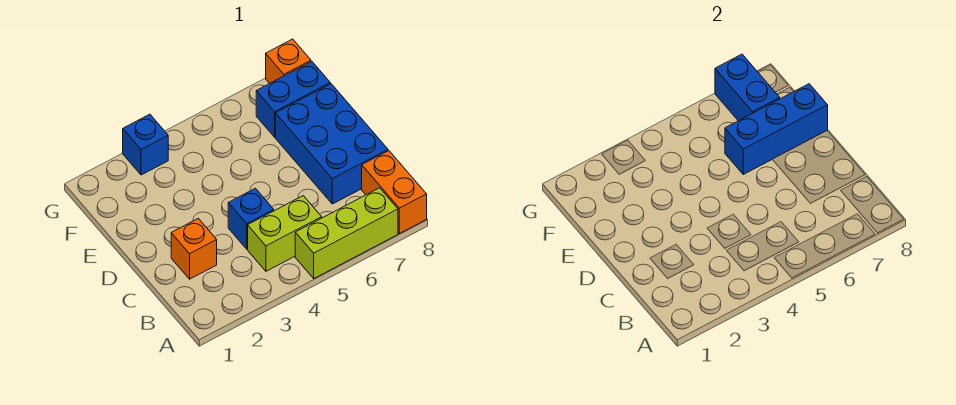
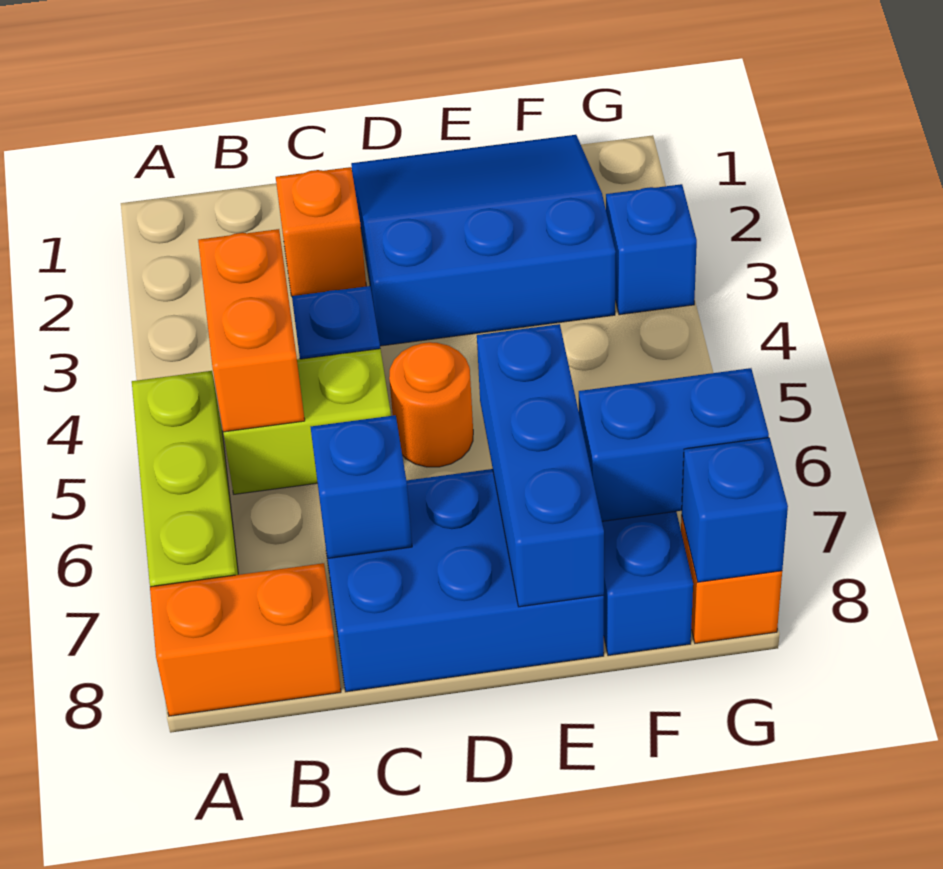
lime brick B4:B5 level 1 -> lime brick B5:C5 level 1
none -> orange brick B4:B5 level 2
none -> blue brick C7 level 2
none -> blue slope D1:F3 level 1 top 3
none -> orange round brick D5 level 1
none -> blue brick G8 level 2

